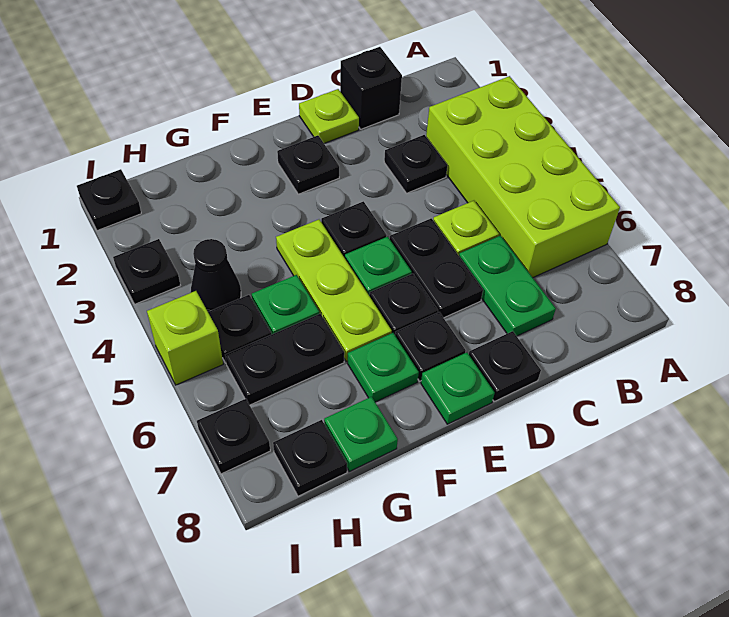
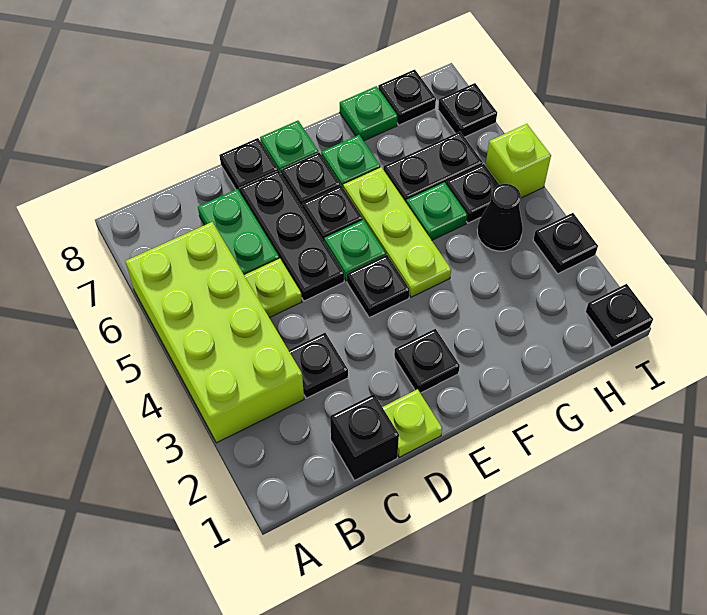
black plate D5:D6 level 1 -> black plate D5:D7 level 1

